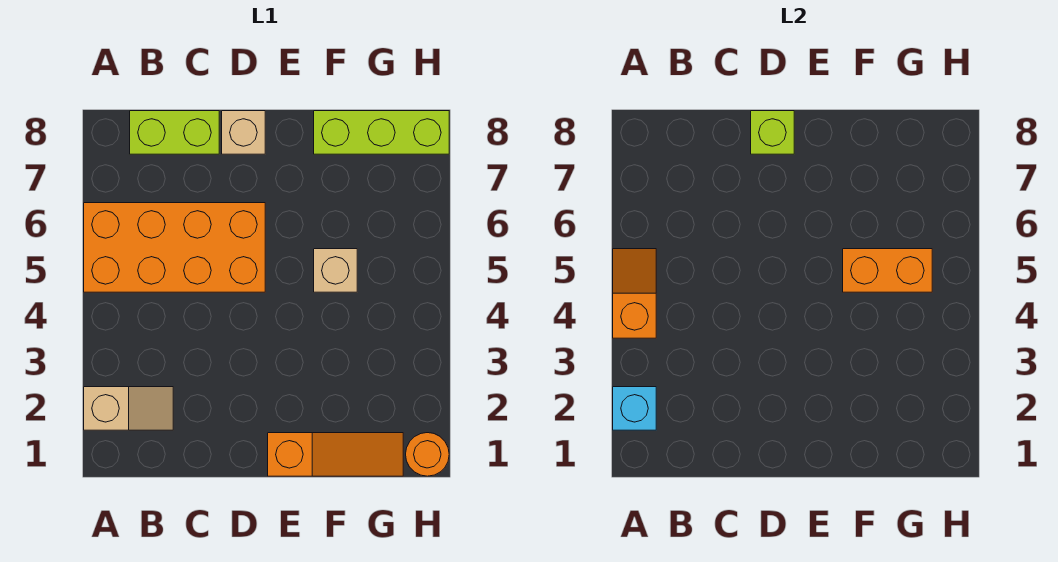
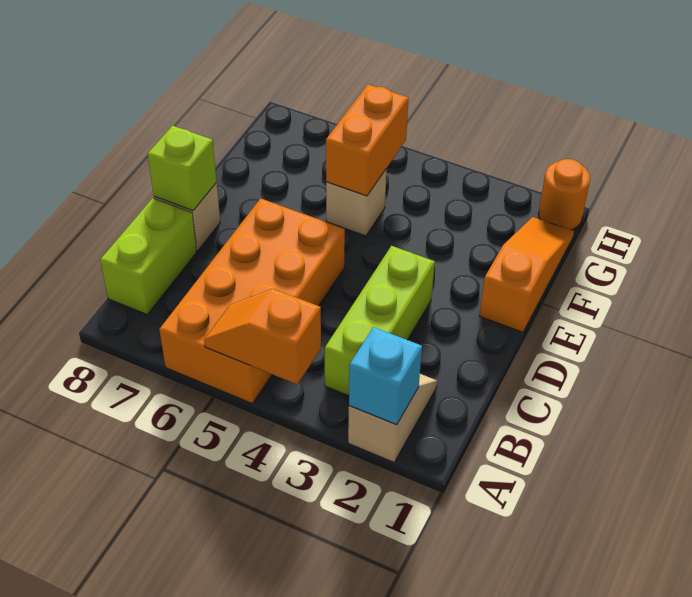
lime brick F8:H8 level 1 -> lime brick B3:D3 level 1

